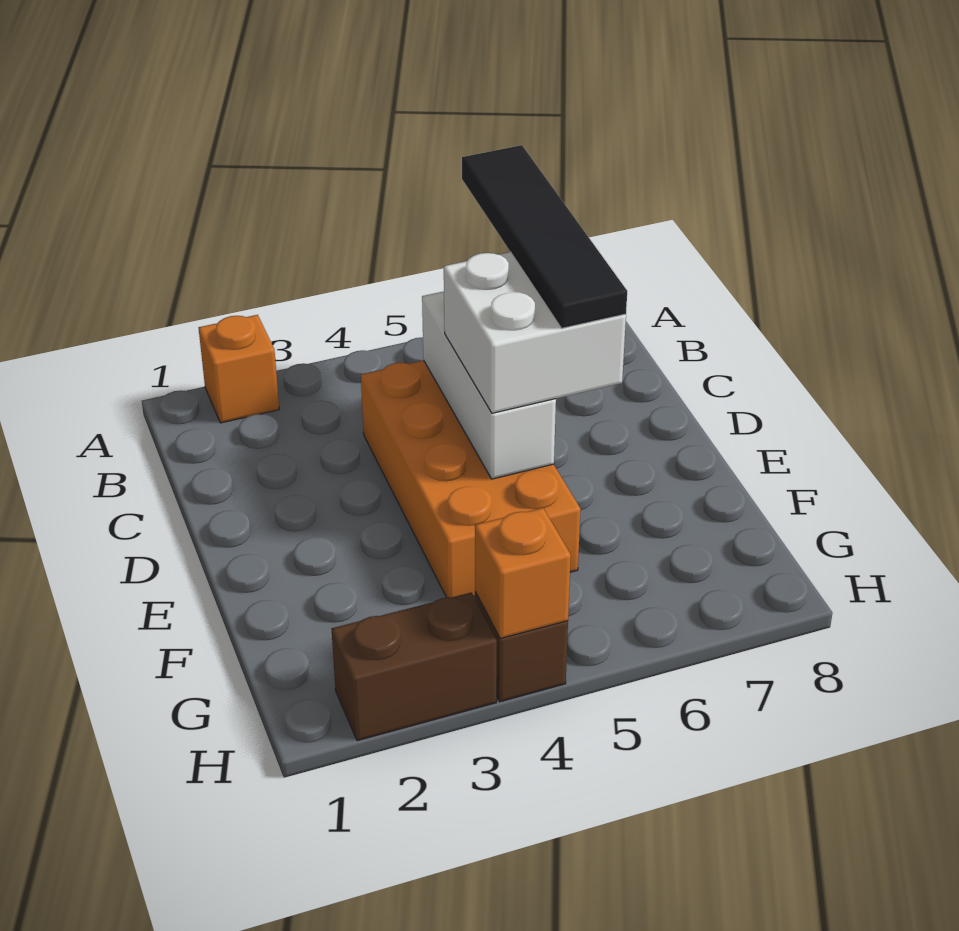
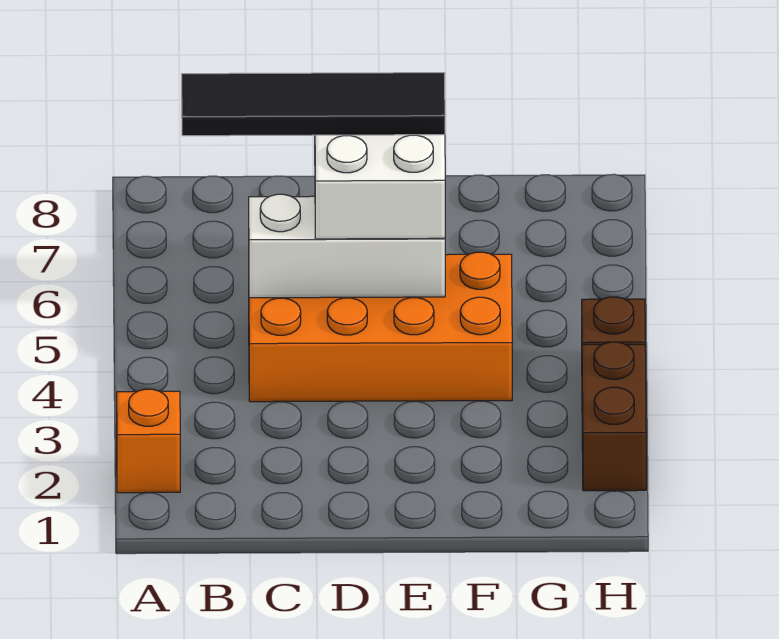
orange brick H4 level 2 -> none

